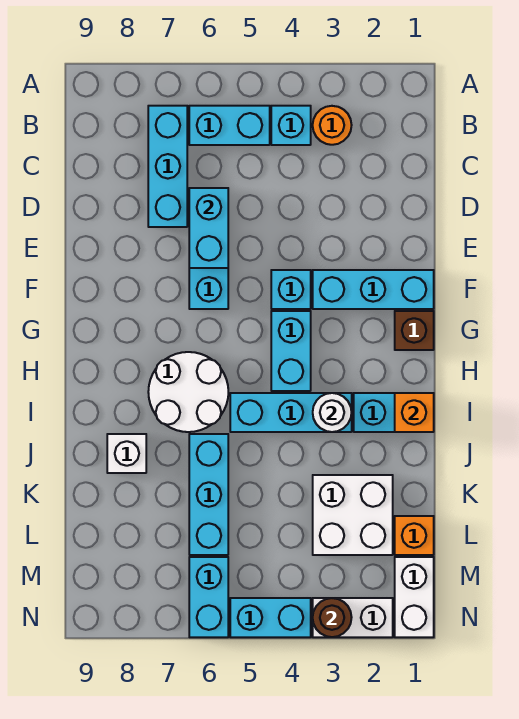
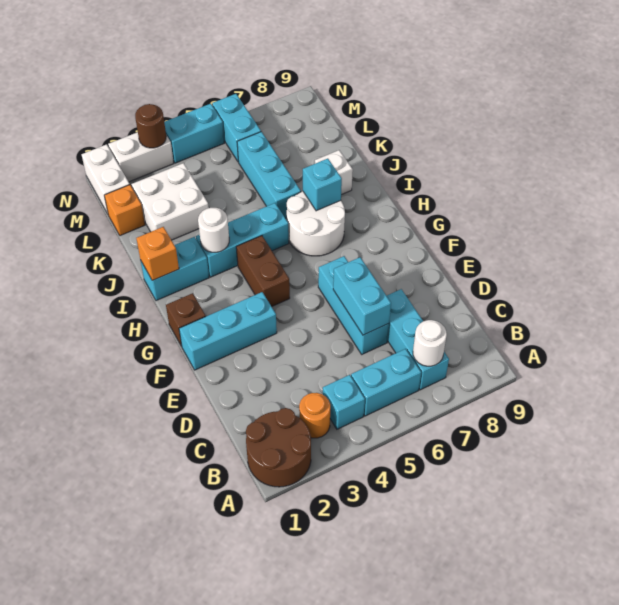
none -> brown round brick A1:B2 level 1
none -> white round brick B7 level 2
cyan brick F4 level 1 -> cyan brick I7 level 2
cyan brick G4:H4 level 1 -> brown brick G4:H4 level 1

